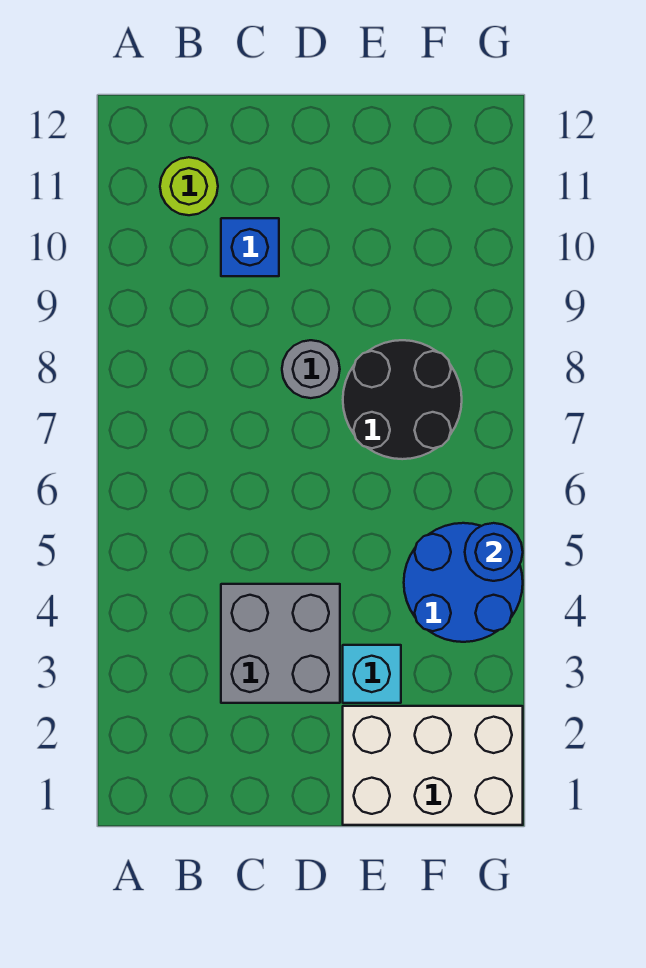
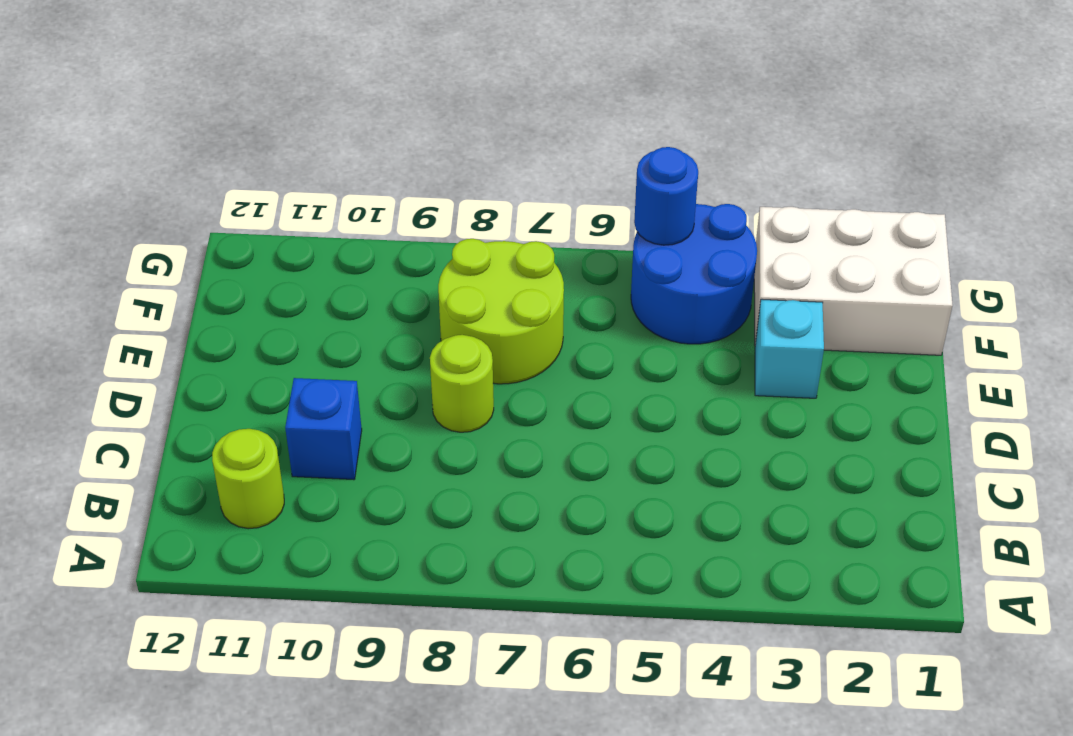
grey brick C3:D4 level 1 -> none
grey round brick D8 level 1 -> lime round brick D8 level 1
white brick E1:G2 level 1 -> white brick F1:G3 level 1
black round brick E7:F8 level 1 -> lime round brick E7:F8 level 1

